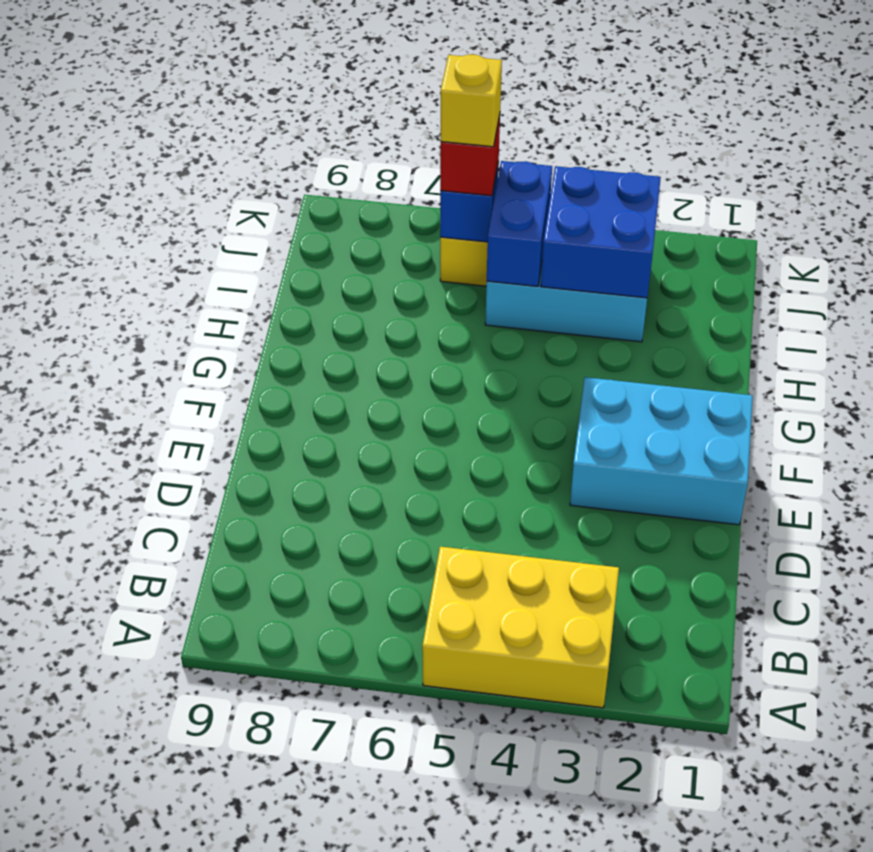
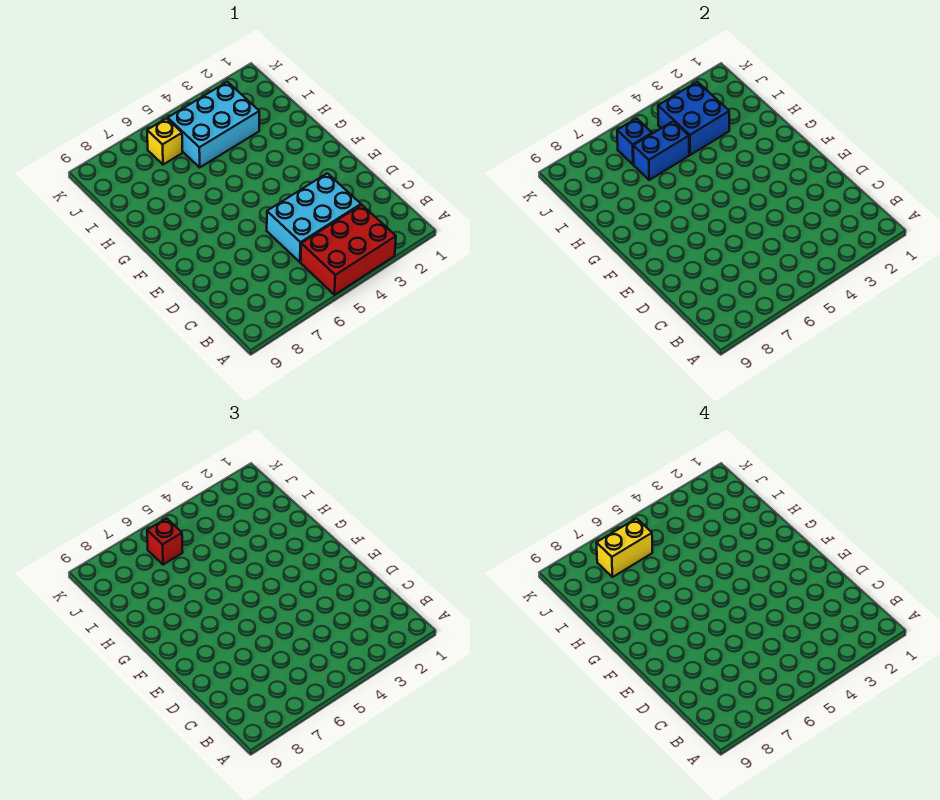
yellow brick A3:B5 level 1 -> red brick A3:B5 level 1
cyan brick E1:F3 level 1 -> cyan brick C3:D5 level 1
blue brick I5:J5 level 2 -> blue brick I5:I6 level 2
yellow brick J6 level 4 -> yellow brick J6:J7 level 4

